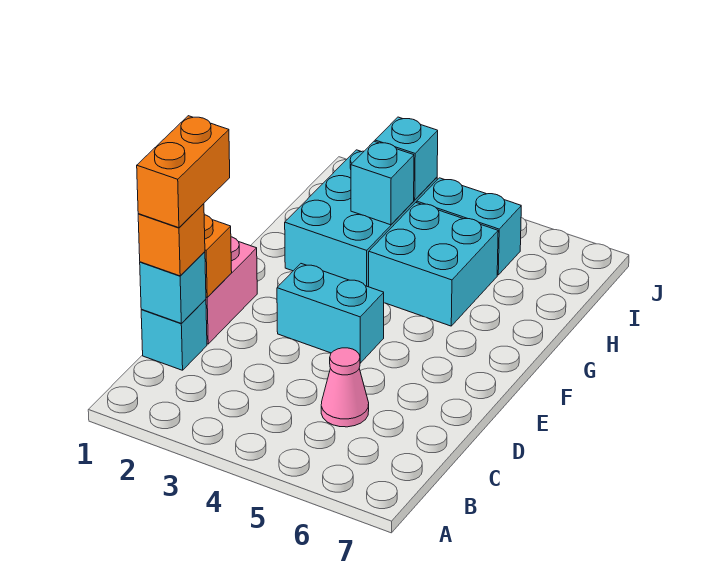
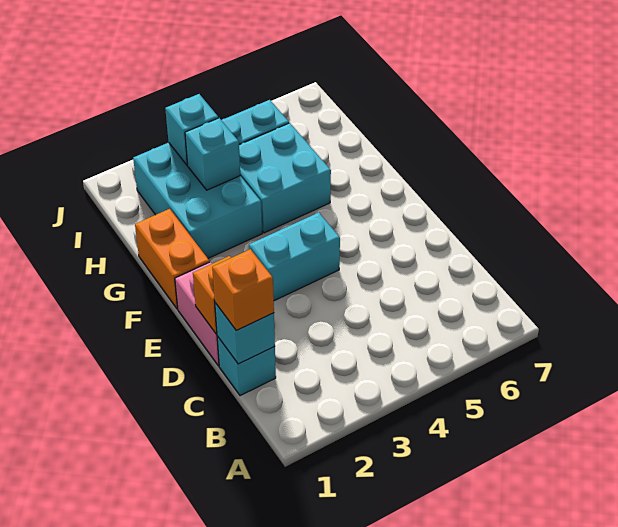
orange brick C1:D1 level 4 -> orange brick F1:G1 level 1
pink cone C5 level 1 -> none

